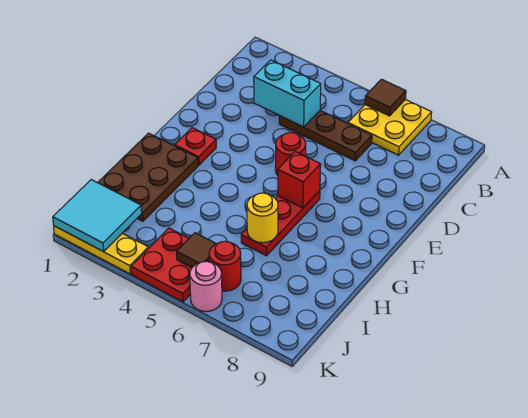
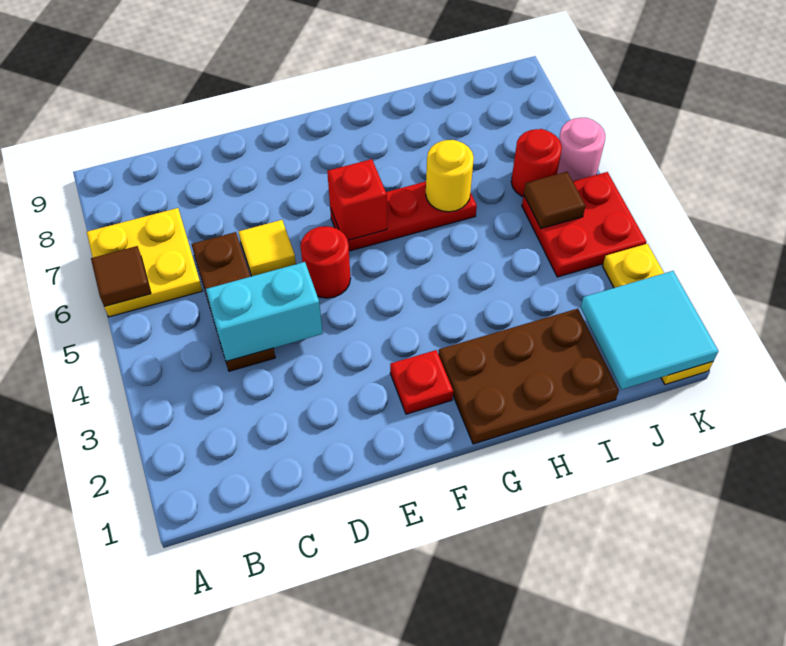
cyan brick C3:C4 level 2 -> cyan brick C4:D4 level 2
none -> yellow tile D6 level 1

